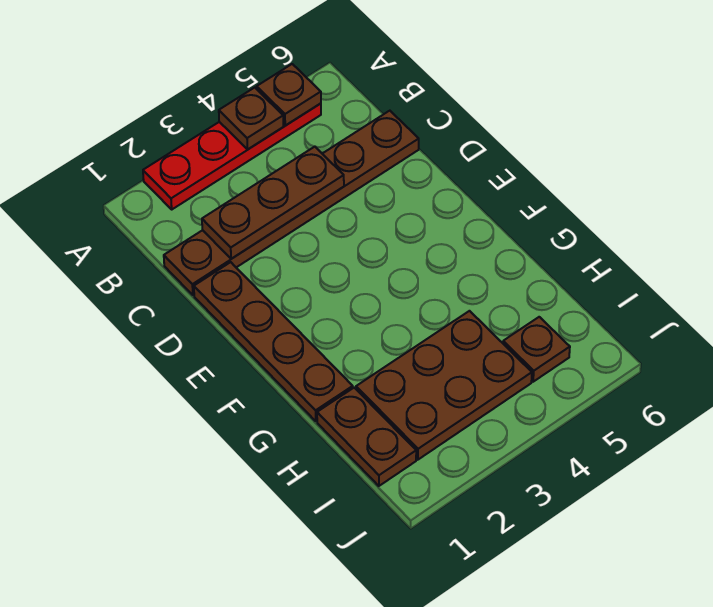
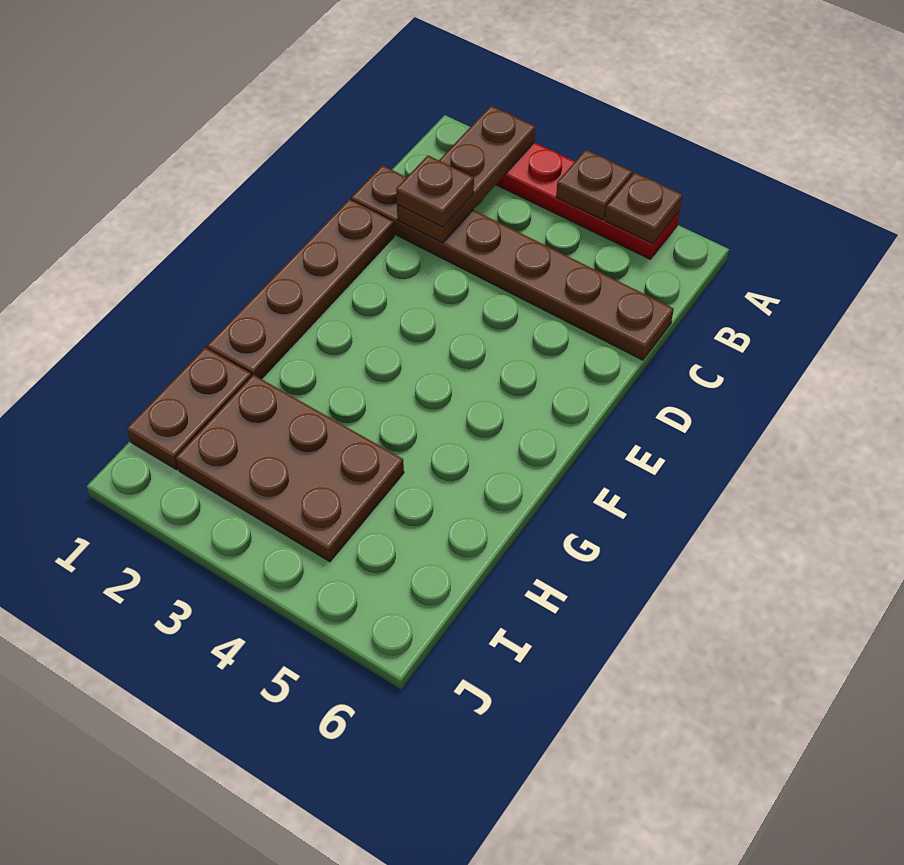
brown plate C2:C4 level 2 -> brown plate A2:C2 level 2
brown plate I5 level 1 -> brown plate C2 level 3

